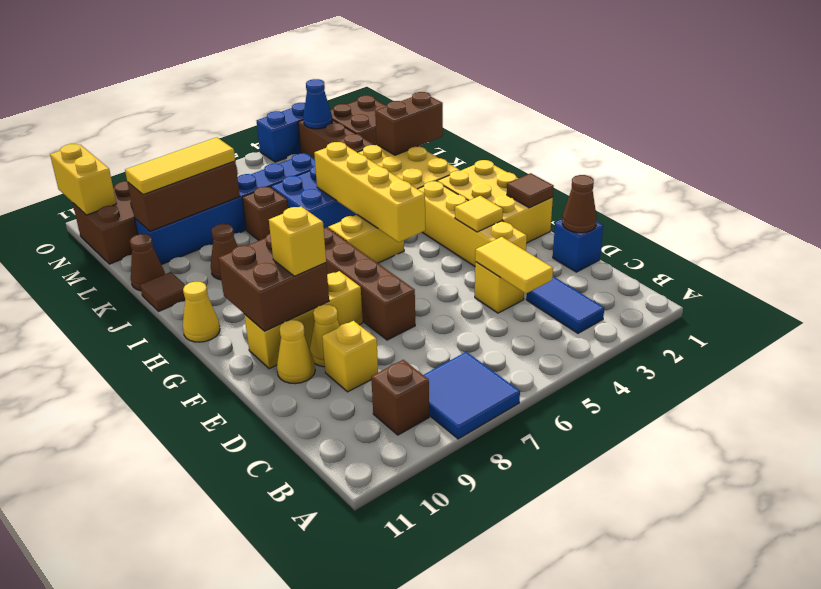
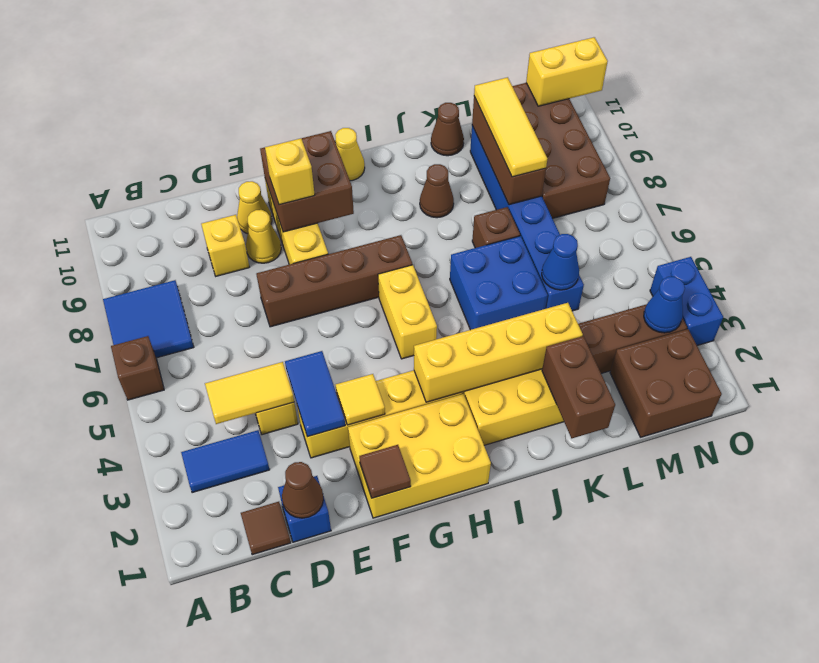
brown brick B9 level 1 -> brown brick A6 level 1
none -> blue tile E3:E4 level 2
yellow brick G5:J5 level 2 -> yellow brick H3:K3 level 2
brown tile J11 level 1 -> brown tile C1 level 1
none -> blue cone L5 level 2

